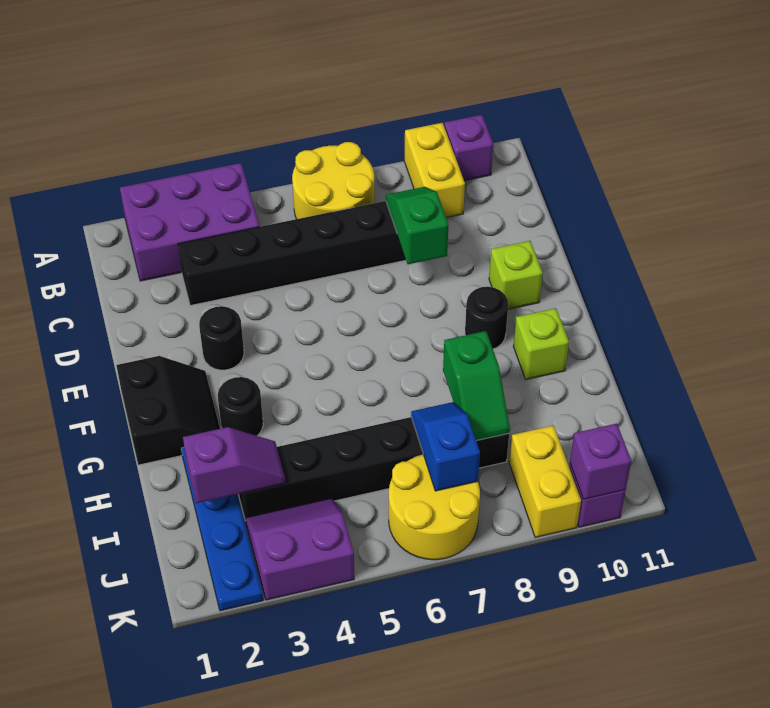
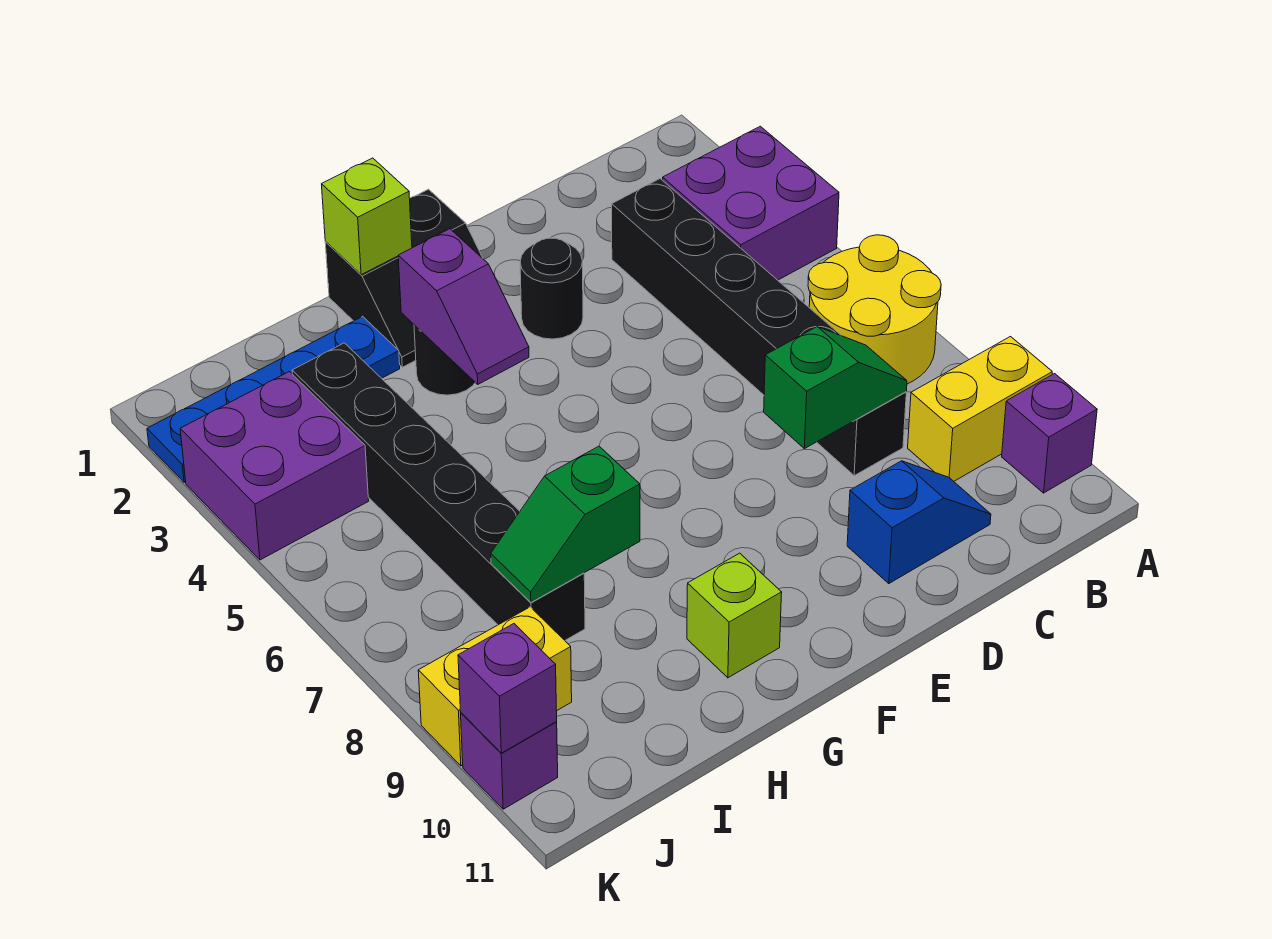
purple brick A2:B4 level 1 -> purple brick A3:B4 level 1
lime brick E10 level 1 -> lime brick G1 level 2
black round brick F9 level 1 -> none
purple slope I2:I3 level 2 top 2 -> purple slope G3:G4 level 2 top 3
blue slope I7:J7 level 2 top J -> blue slope C10:D10 level 1 top D
purple slope J3:K4 level 1 top K -> purple brick J3:K4 level 1
yellow round brick J6:K7 level 1 -> none

